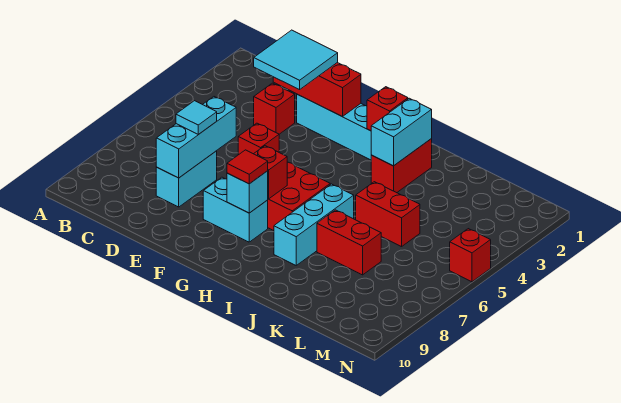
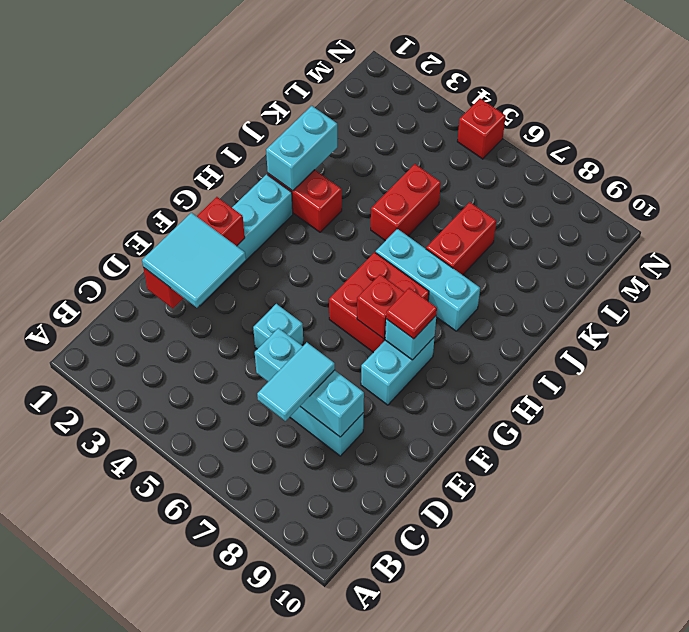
red brick D3 level 1 -> none
cyan tile D7 level 3 -> cyan tile C7:D7 level 3
red brick E5 level 1 -> cyan brick E5 level 1
red brick H2 level 2 -> none
cyan brick I2:I3 level 2 -> cyan brick I2:J2 level 2

